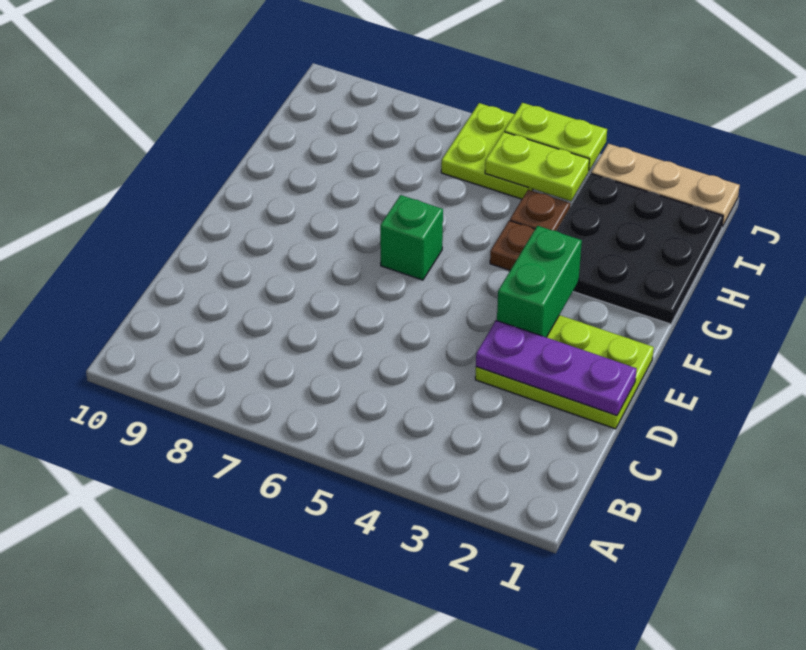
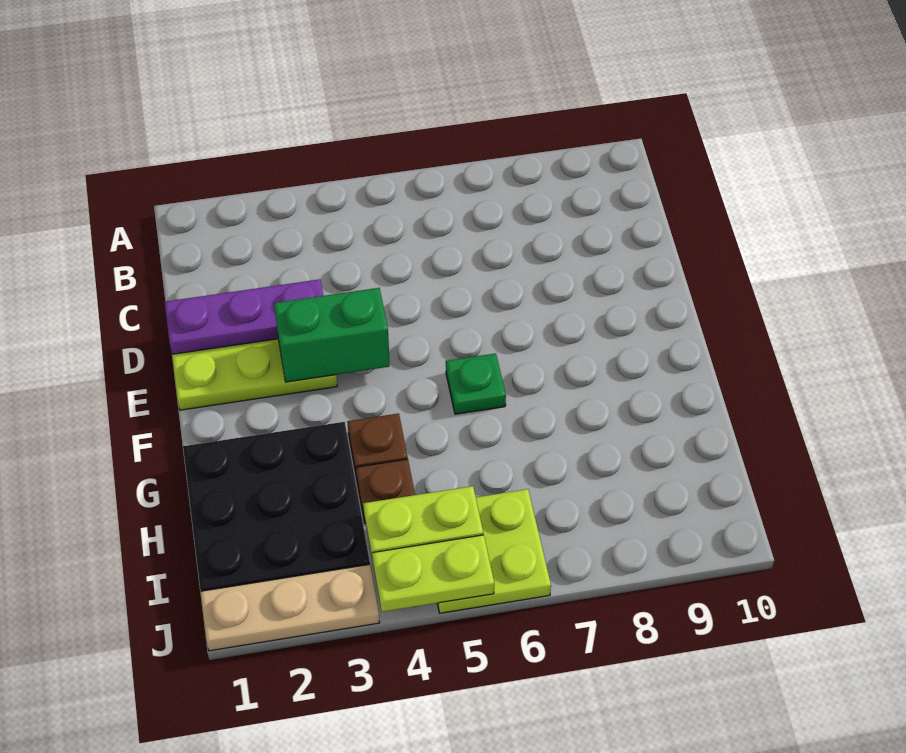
green brick E3:F3 level 2 -> green brick E3:E4 level 2
green brick F6 level 1 -> green plate F6 level 1

